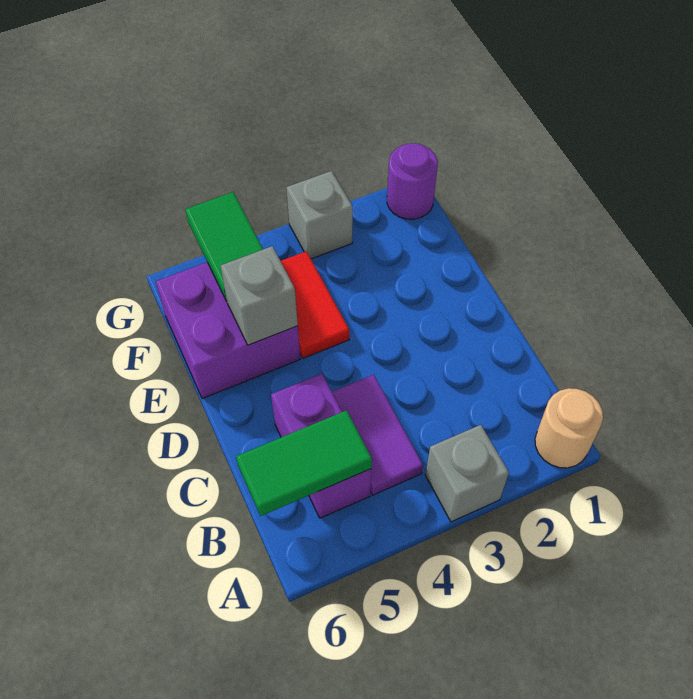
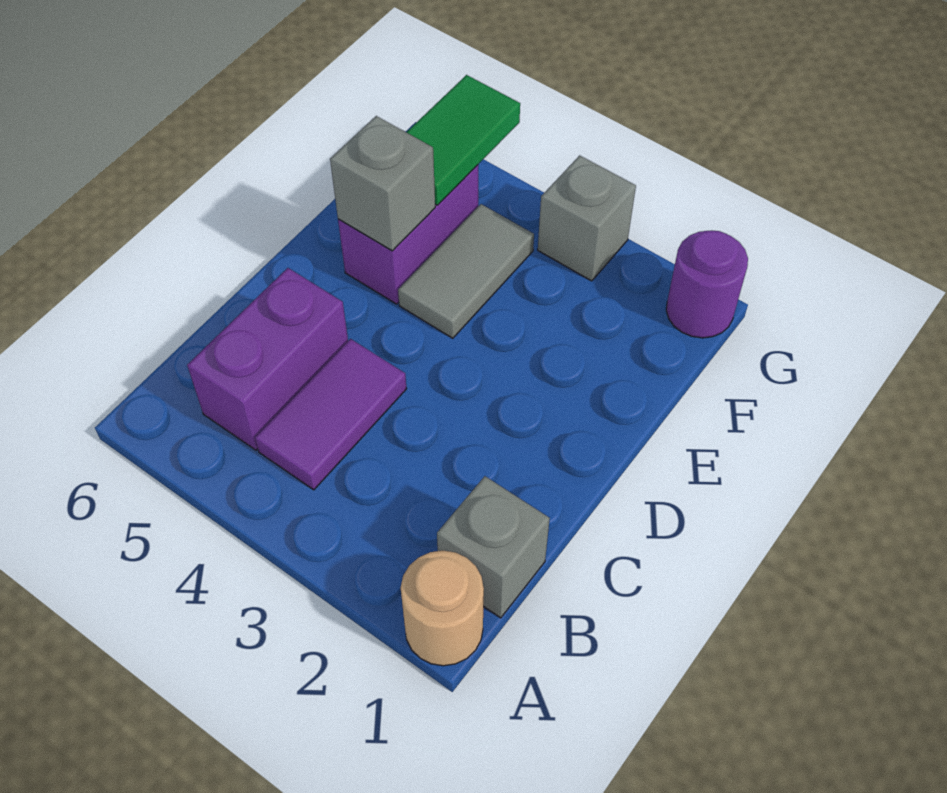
grey brick A3 level 1 -> grey brick B1 level 1
green tile B5:B6 level 2 -> none
red tile E4:F4 level 1 -> grey tile E4:F4 level 1
purple brick E5:F6 level 1 -> purple brick E5:F5 level 1

